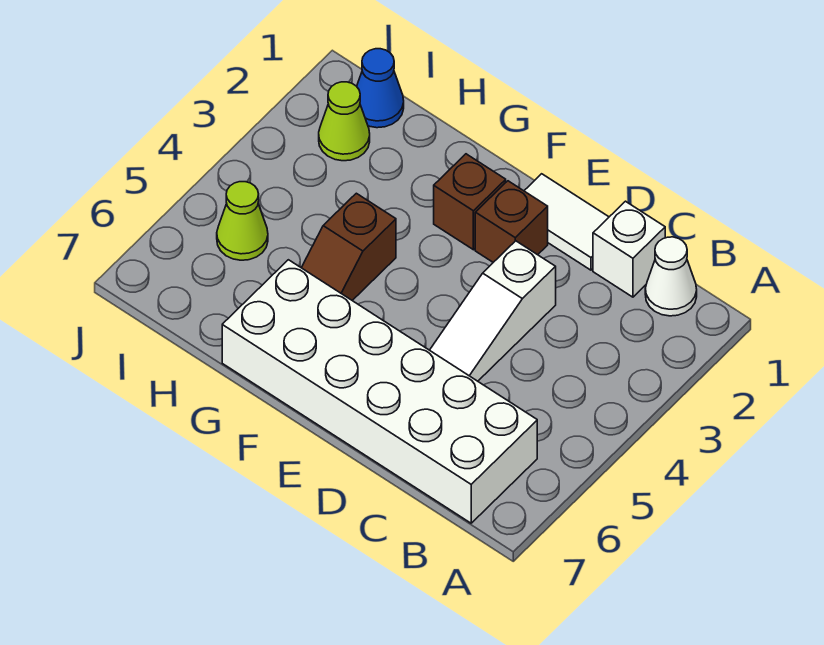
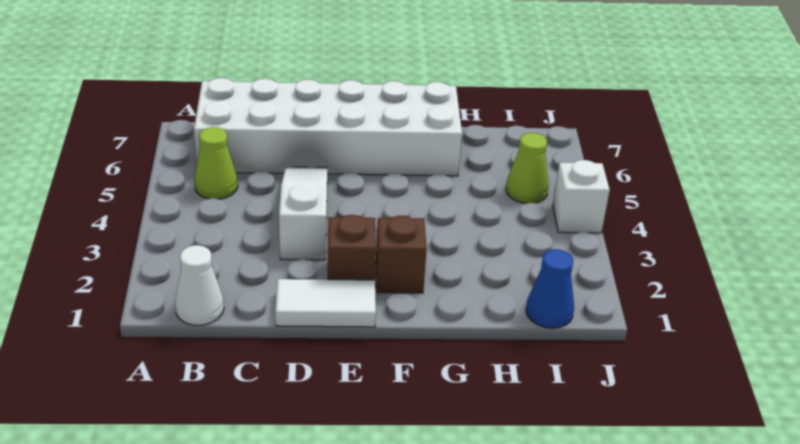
white brick C1 level 1 -> white brick J4 level 1
brown slope G4:G5 level 1 top 4 -> none
lime cone I2 level 1 -> lime cone B5 level 1

